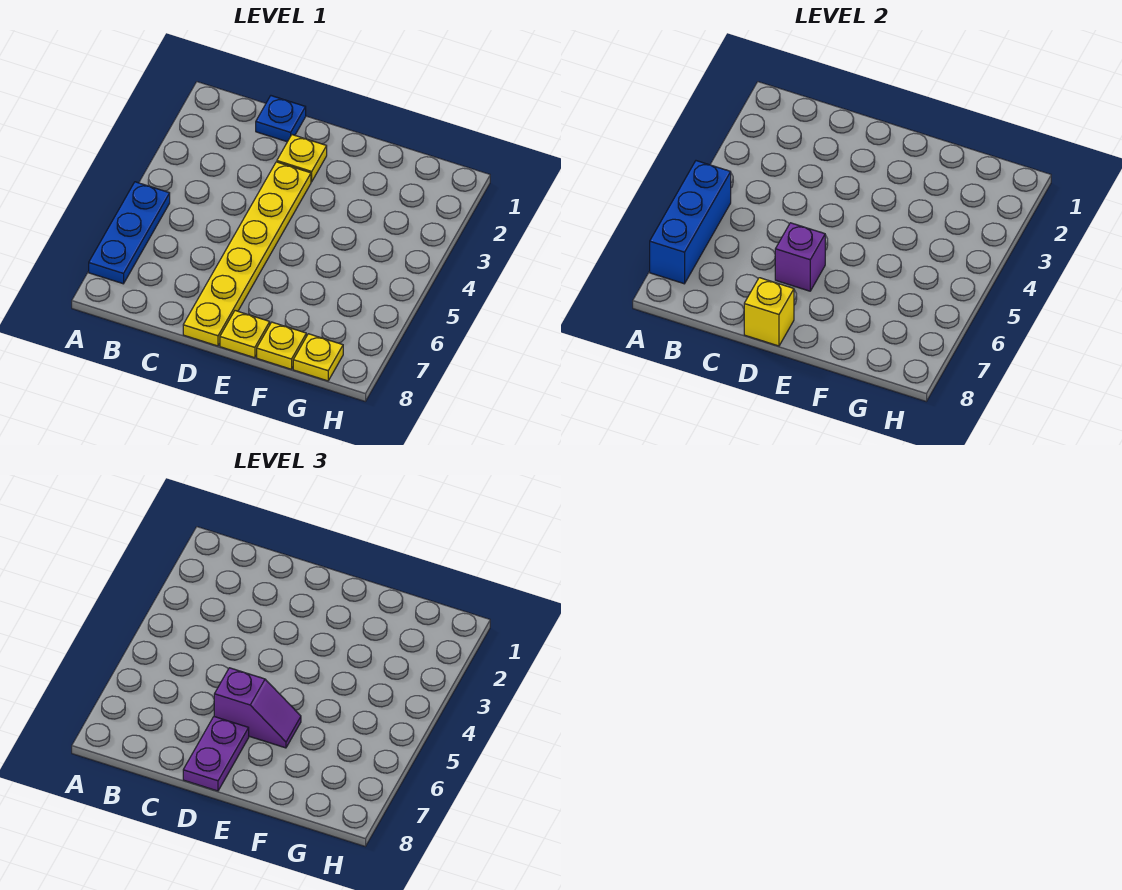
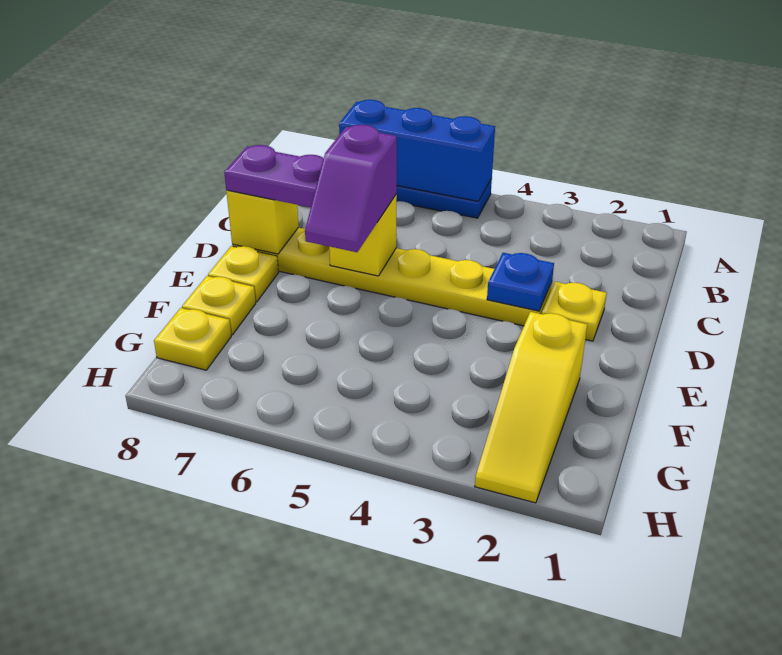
blue plate C1 level 1 -> blue plate D3 level 2
purple brick D6 level 2 -> yellow brick D6 level 2
none -> yellow slope F2:H2 level 1 top F

